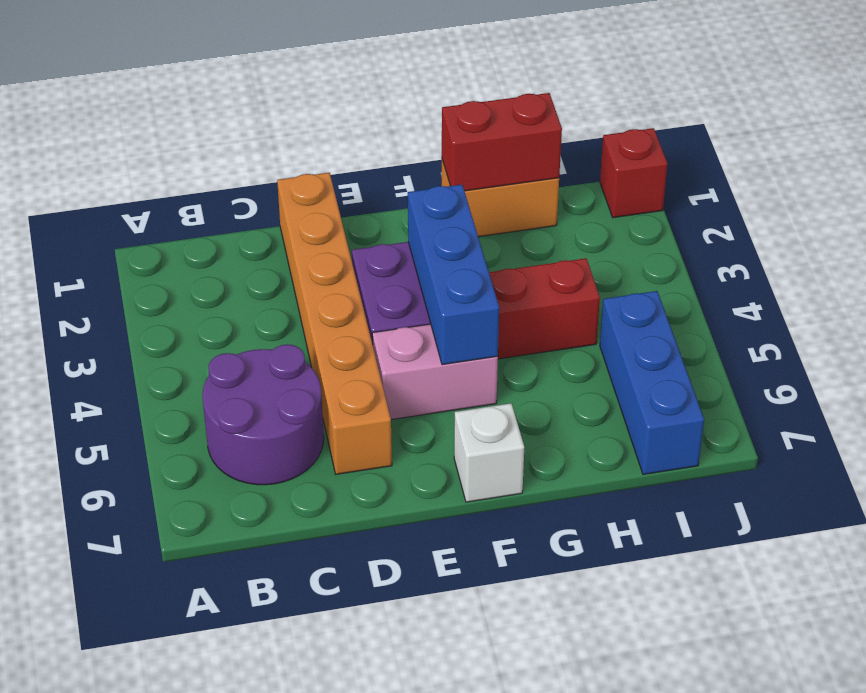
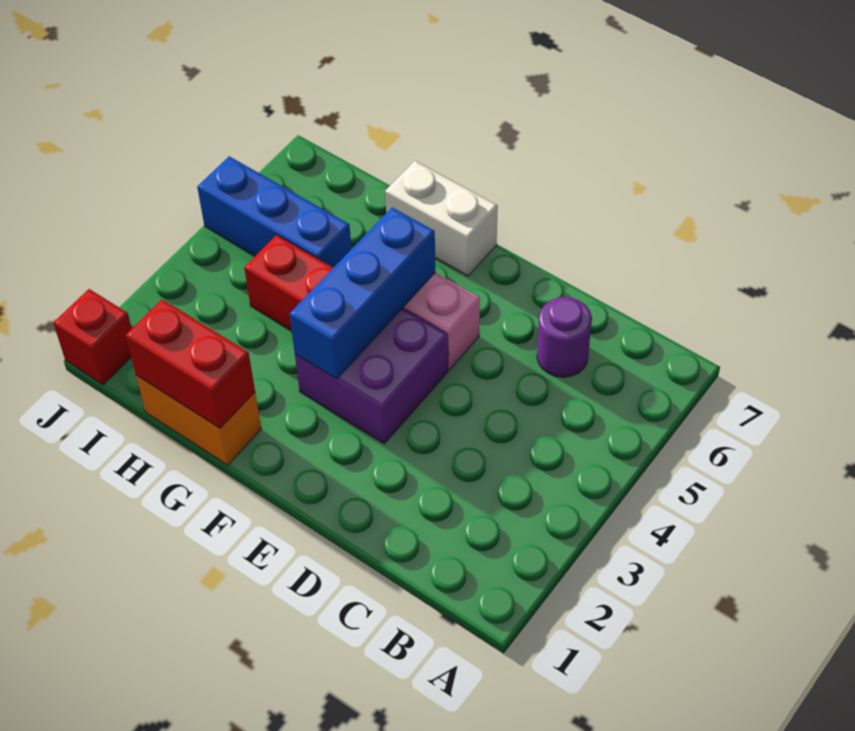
purple round brick B5:C6 level 1 -> purple round brick C6 level 1
orange brick D1:D6 level 1 -> none
white brick F7 level 1 -> white brick F7:G7 level 1
blue brick I5:I7 level 1 -> blue brick H5:J5 level 1

